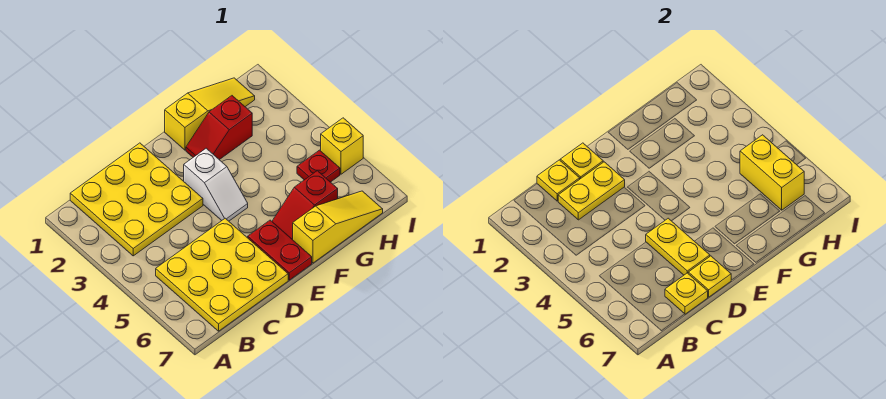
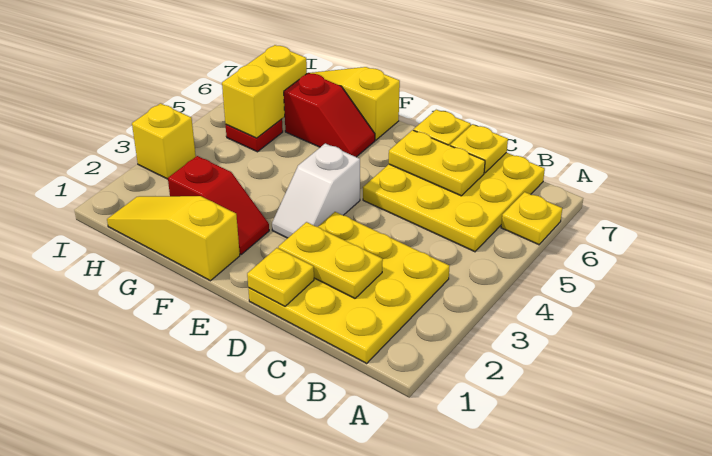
yellow plate C1 level 2 -> yellow plate A6 level 1
yellow plate D5:D6 level 2 -> yellow plate C6:D6 level 2
white slope E3:E4 level 1 top 3 -> white slope E3:E4 level 1 top 4
red plate E6:E7 level 1 -> none
yellow brick I5 level 1 -> yellow brick I3 level 1

